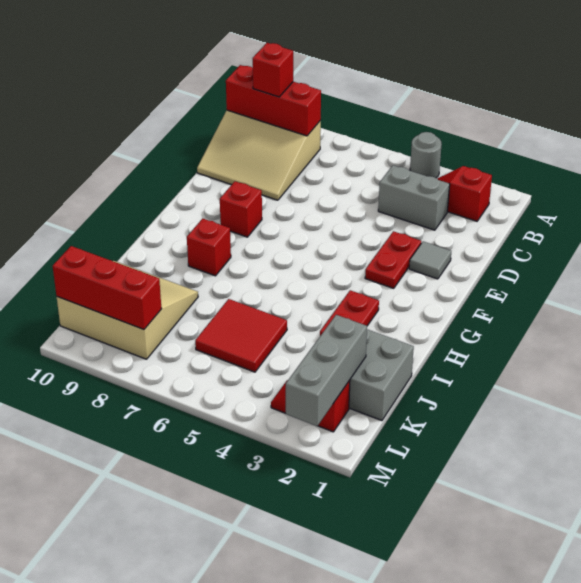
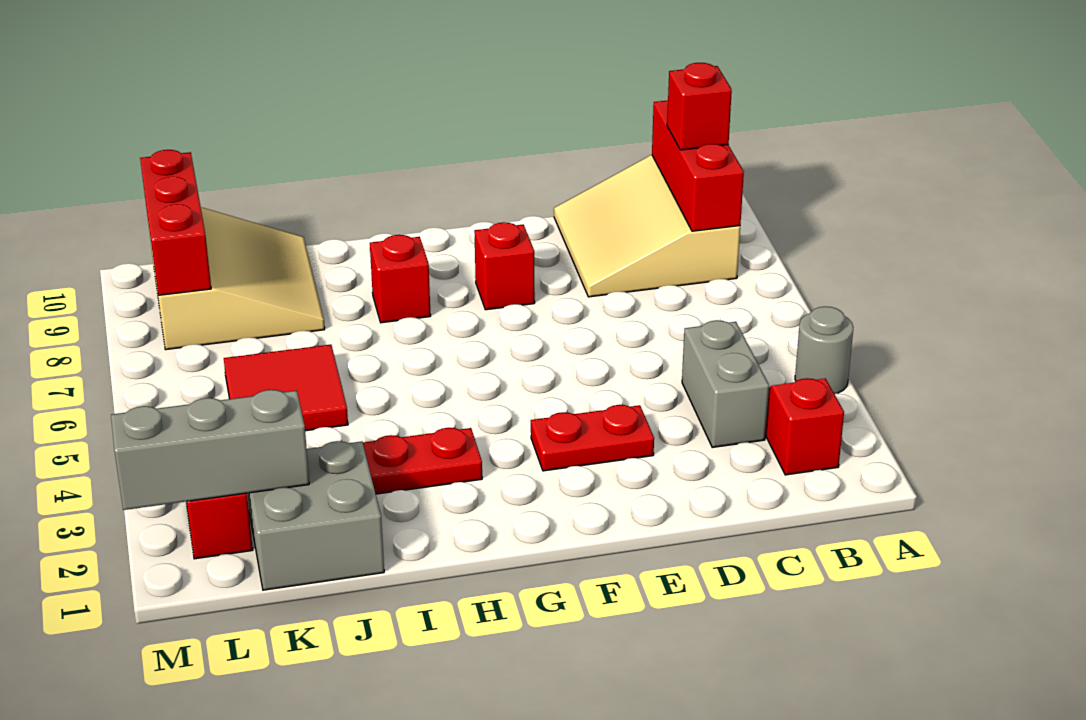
grey tile E2 level 1 -> none

